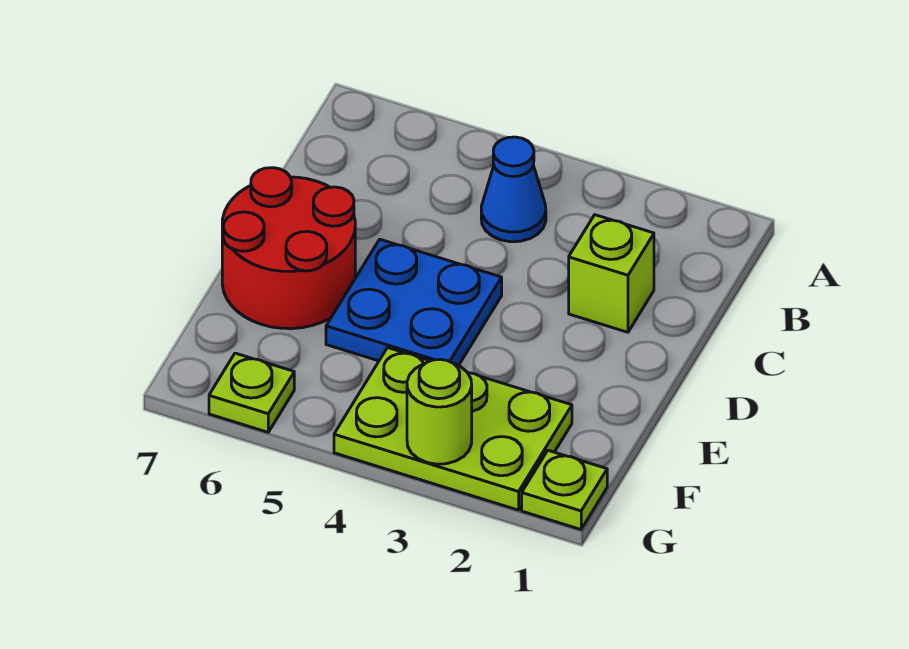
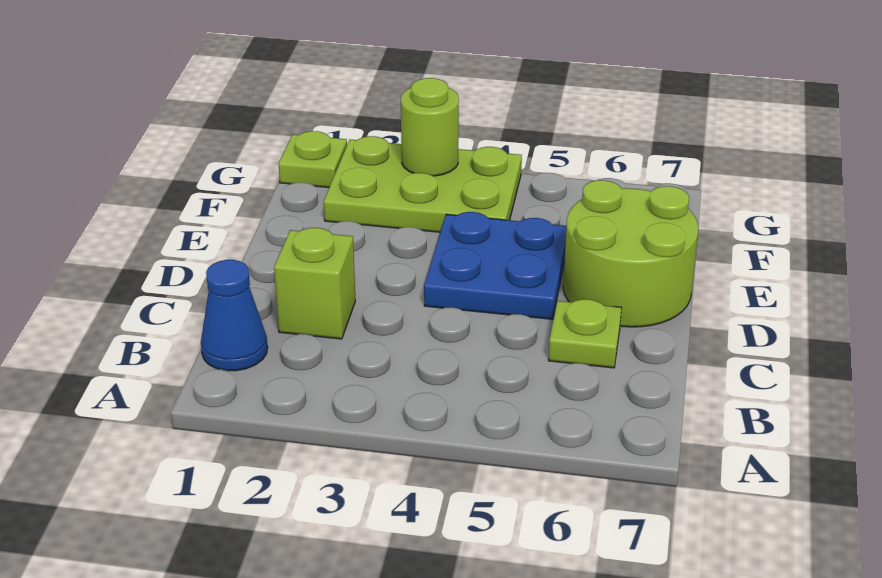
blue cone B4 level 1 -> blue cone B1 level 1
red round brick D6:E7 level 1 -> lime round brick D6:E7 level 1
lime plate G6 level 1 -> lime plate C6 level 1

